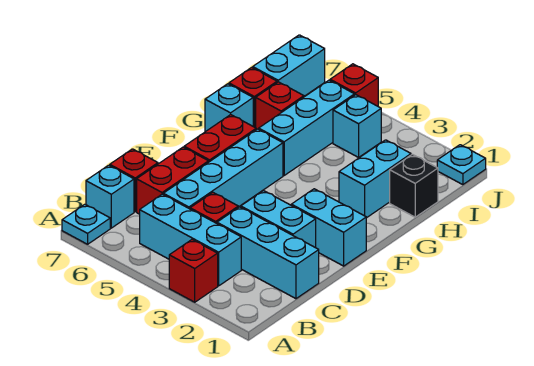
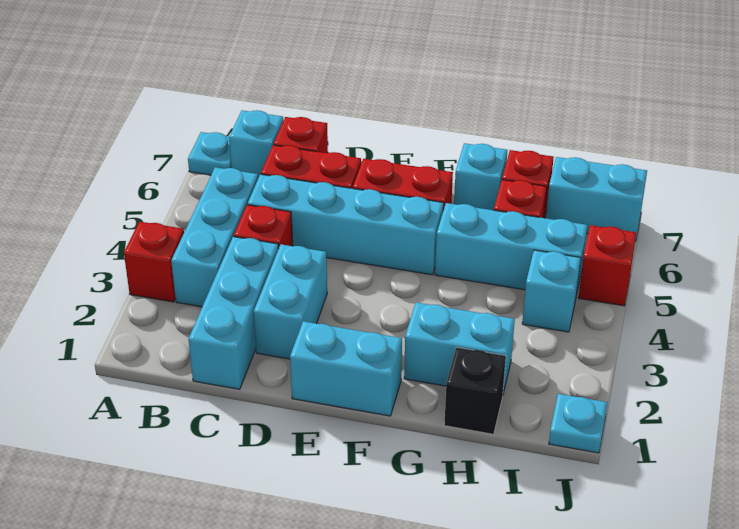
cyan brick E1:E2 level 1 -> cyan brick E1:F1 level 1

